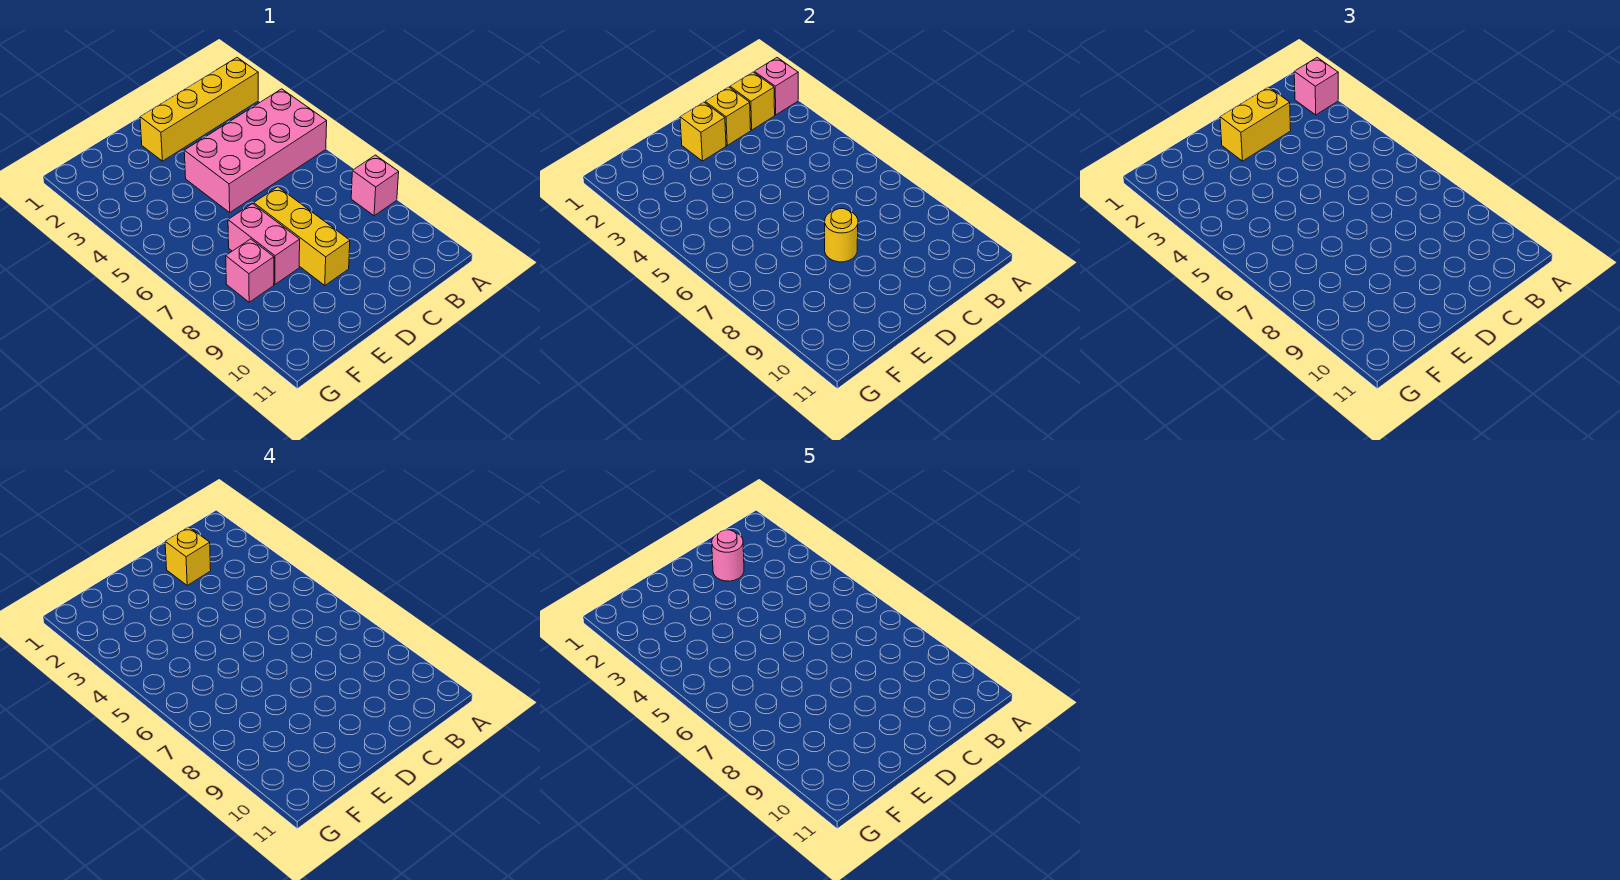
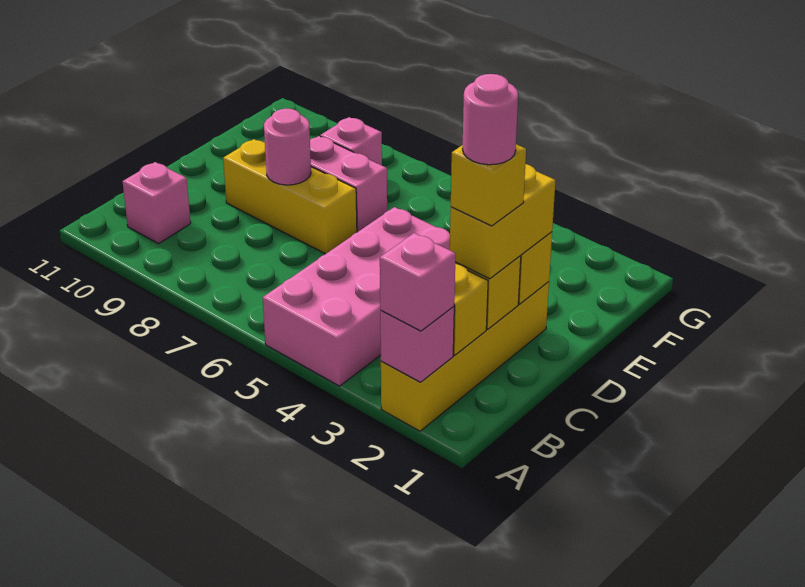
pink brick A8 level 1 -> pink brick B10 level 1
yellow round brick D8 level 2 -> pink round brick D8 level 2

